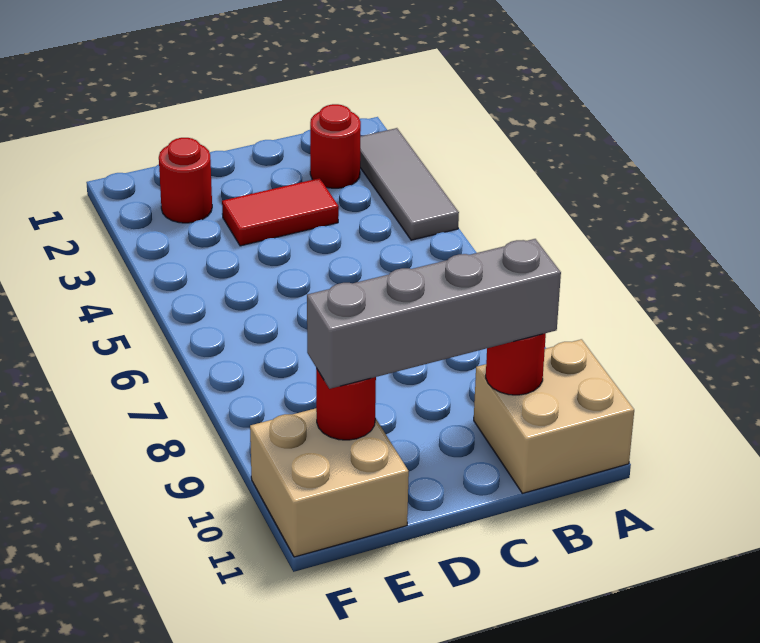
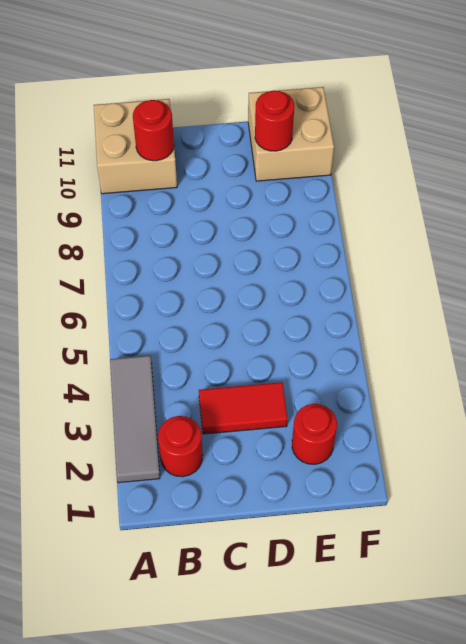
grey brick B10:E10 level 3 -> none

